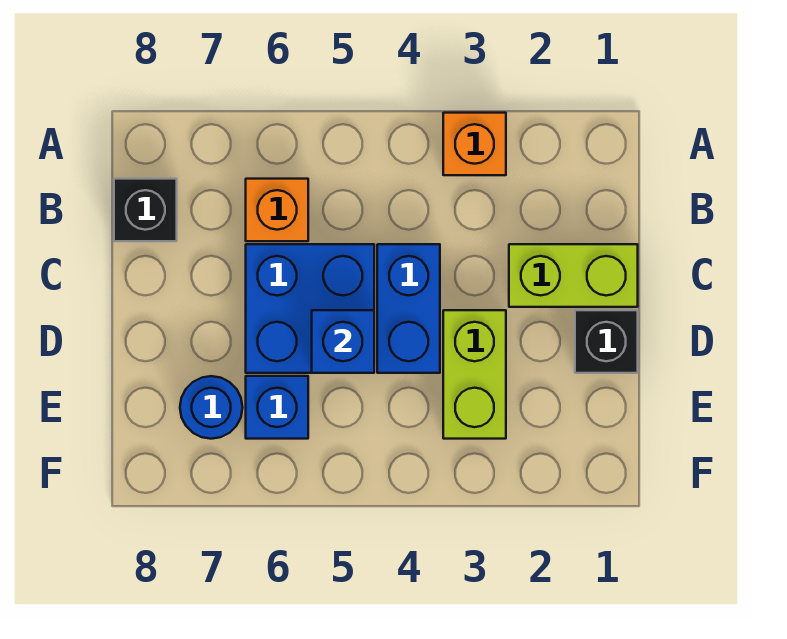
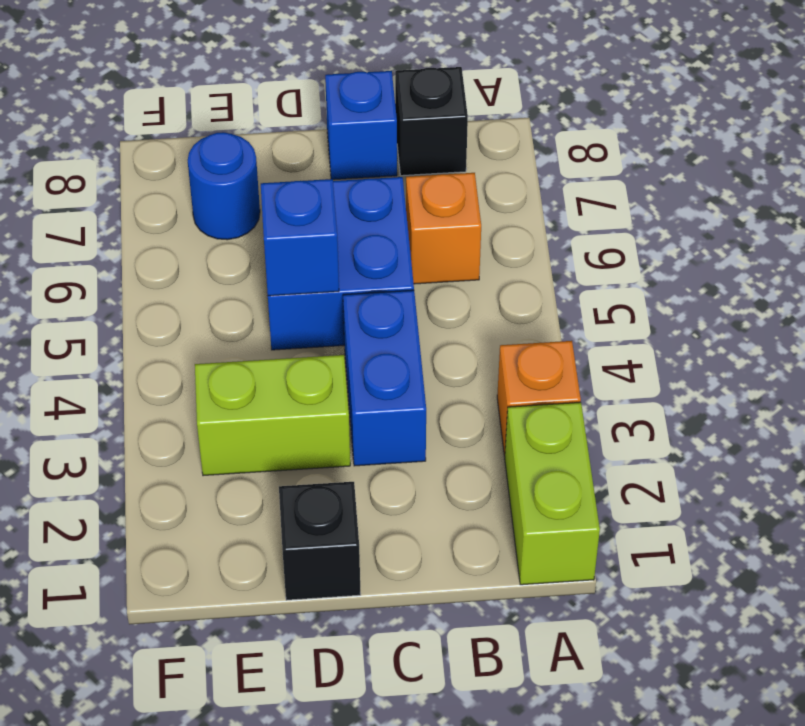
lime brick C1:C2 level 1 -> lime brick A1:A2 level 1
blue brick C4:D4 level 1 -> blue brick C3:C4 level 1
blue brick E6 level 1 -> blue brick C8 level 1

